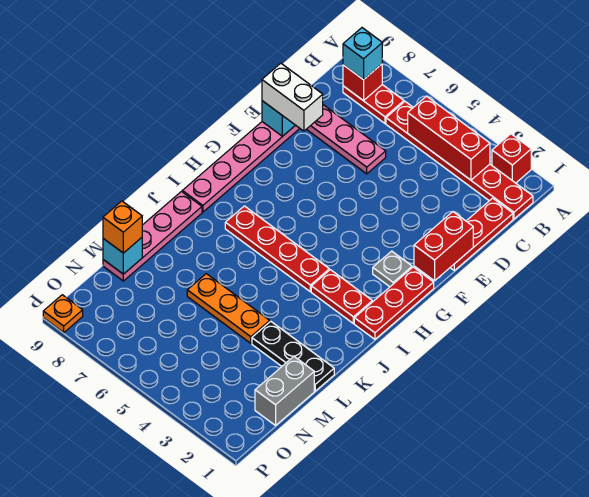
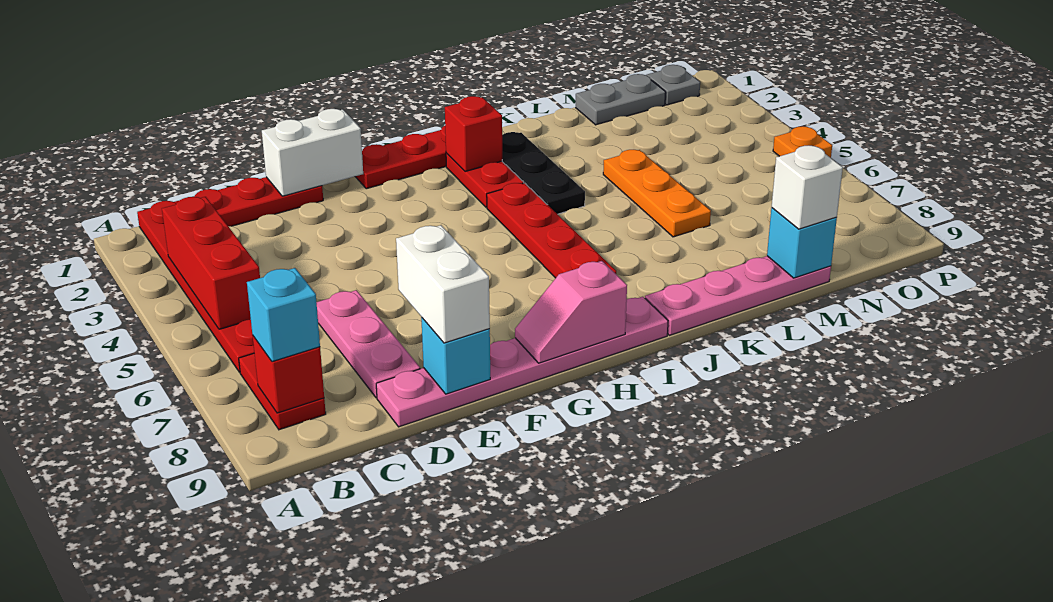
red brick A2 level 1 -> red brick I2 level 2
red brick E1:F1 level 2 -> white brick E1:F1 level 2
grey plate G2 level 1 -> grey plate O1 level 1
none -> pink slope G9:H9 level 2 top H
black plate L1:L3 level 1 -> black plate J2:J4 level 1
grey brick M1:N1 level 1 -> grey plate M1:N1 level 1
orange brick M9 level 3 -> white brick M9 level 3
orange plate P9 level 1 -> orange plate P5 level 1

